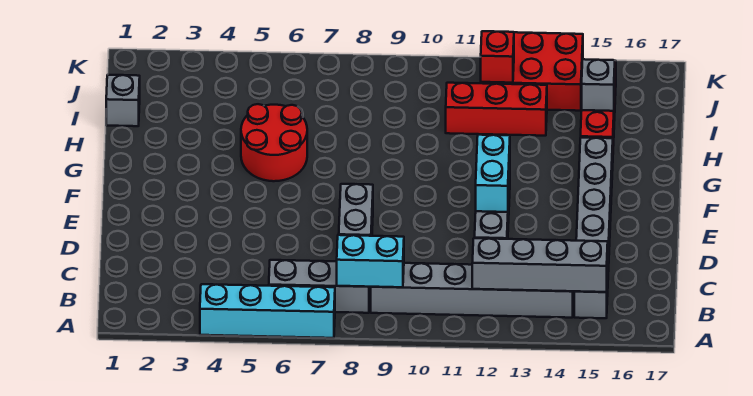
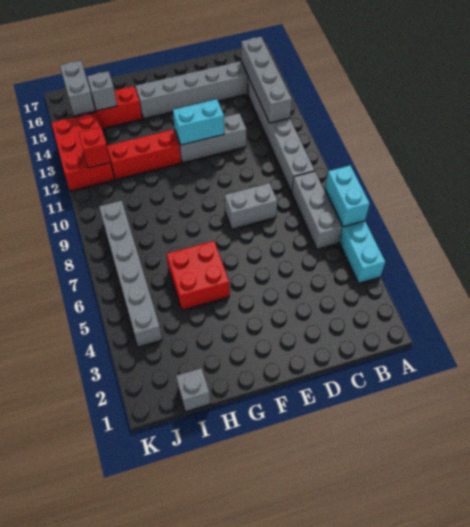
cyan brick B8:B9 level 2 -> cyan brick A6:A7 level 2
red round brick G5:H6 level 1 -> red brick G5:H6 level 1
red brick I11:I13 level 1 -> red brick G12:I12 level 1
none -> grey brick J4:J9 level 1
none -> grey brick J15:J16 level 2

